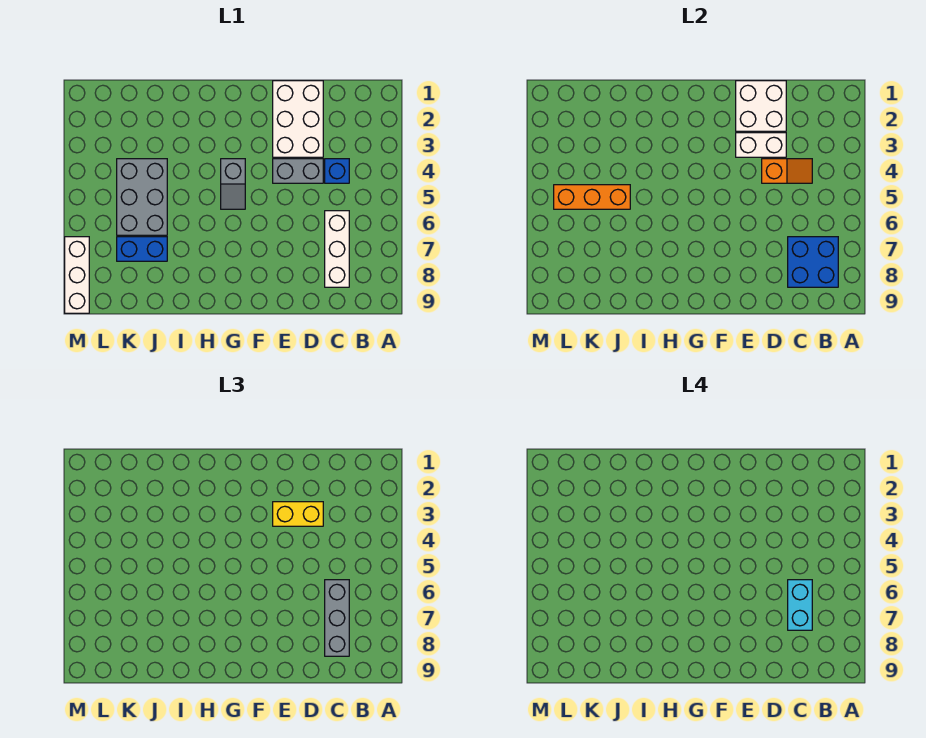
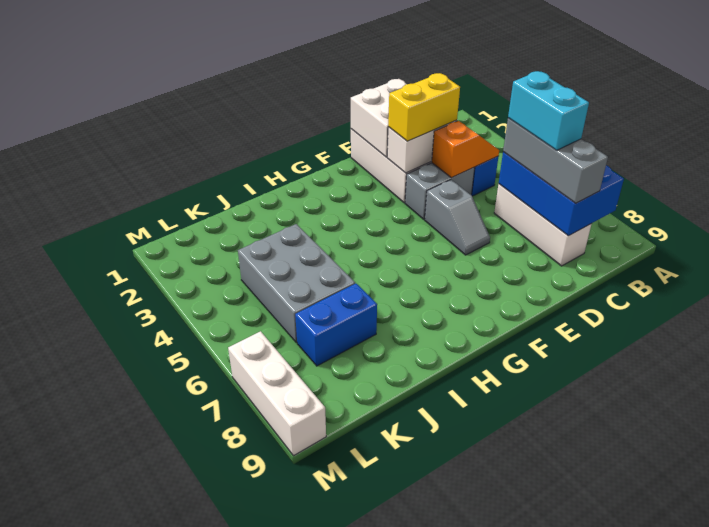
blue brick B7:C8 level 2 -> blue brick B6:C8 level 2
grey slope G4:G5 level 1 top 4 -> grey slope E5:E6 level 1 top 5
orange brick J5:L5 level 2 -> none

